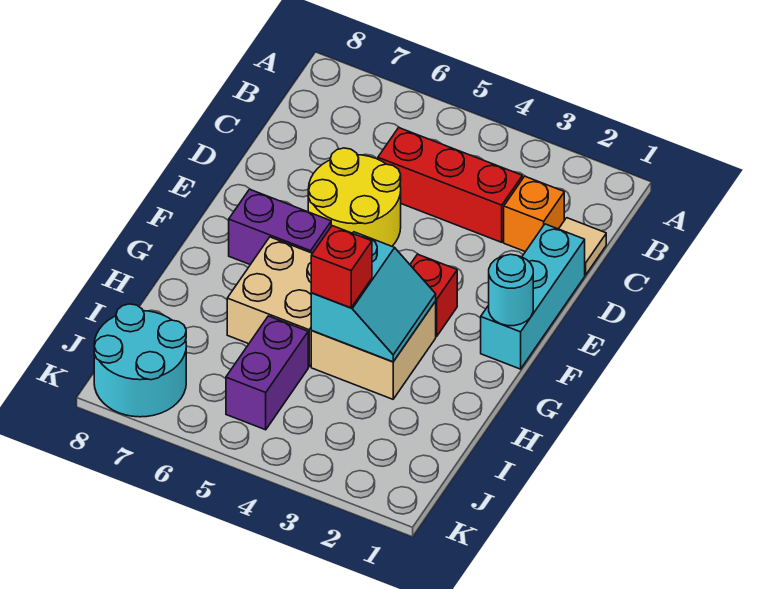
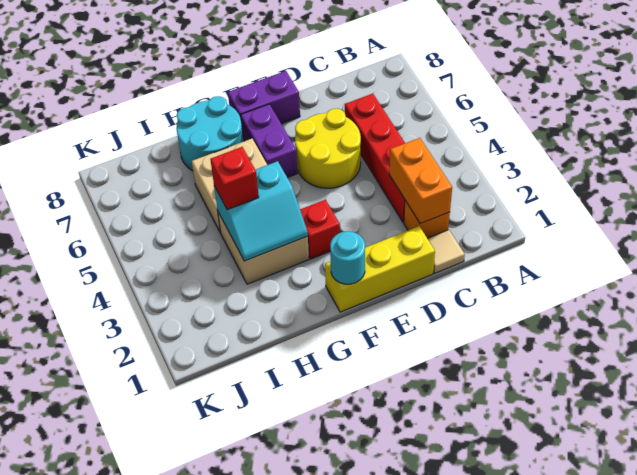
none -> orange brick C2:C3 level 2
red brick C3:C5 level 1 -> red brick C3:C6 level 1
cyan brick D1:F1 level 1 -> yellow brick D1:F1 level 1
purple brick I5:J5 level 1 -> purple brick E8:F8 level 1
cyan round brick J7:K8 level 1 -> cyan round brick G7:H8 level 1

